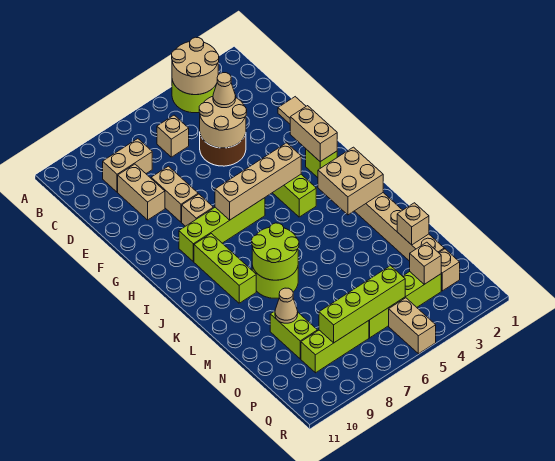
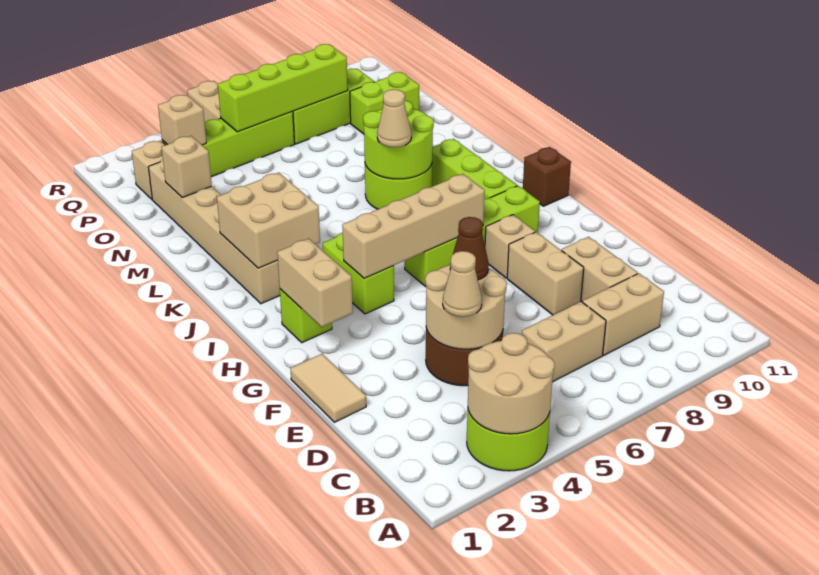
tan brick C6 level 1 -> tan brick C6:C7 level 1
none -> brown cone E5 level 3
none -> brown brick I11 level 1
lime brick N9:O9 level 1 -> lime brick O9:O10 level 1
tan cone N9 level 2 -> tan cone K7 level 3

